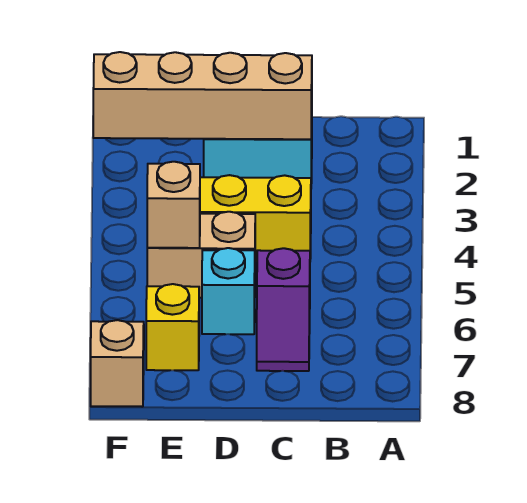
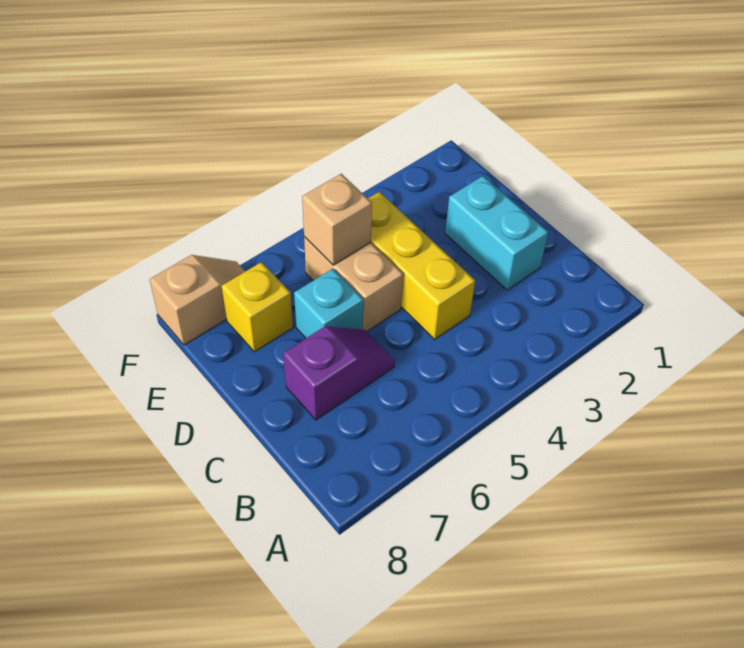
tan brick C2:F2 level 2 -> none
purple slope C6:C7 level 1 top 6 -> purple slope C6:C7 level 1 top 7

